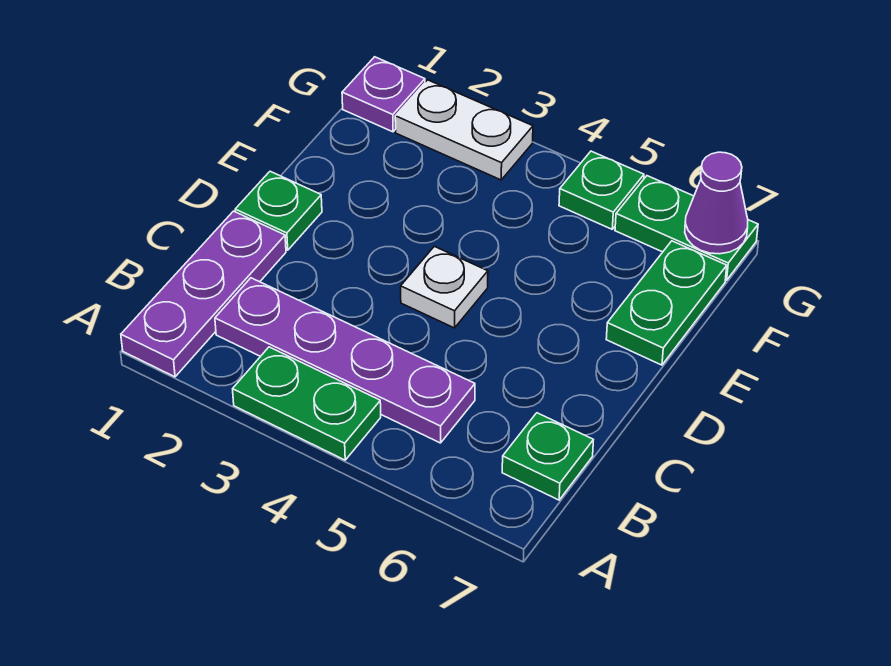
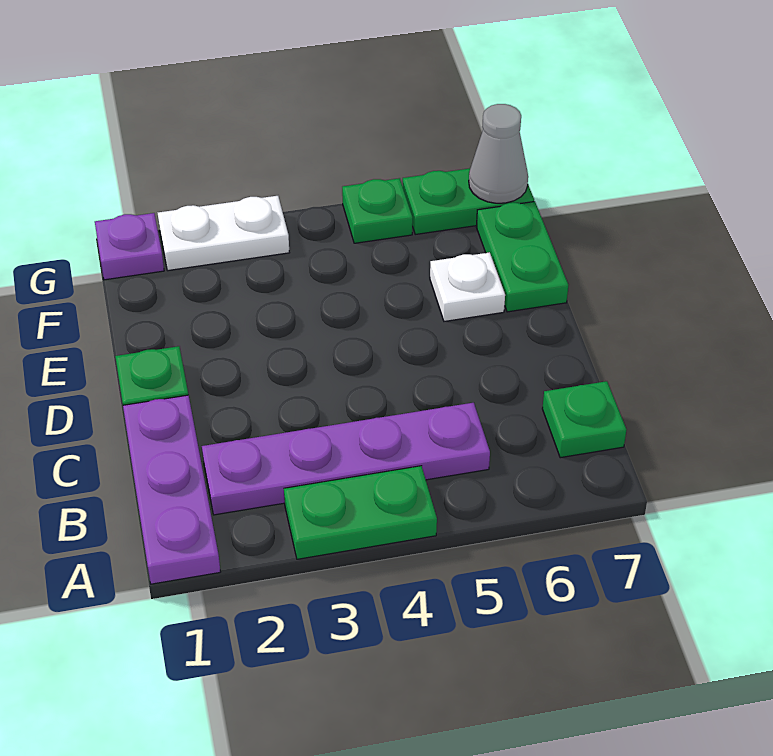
white plate D4 level 1 -> white plate E6 level 1
purple cone G7 level 2 -> grey cone G7 level 2

